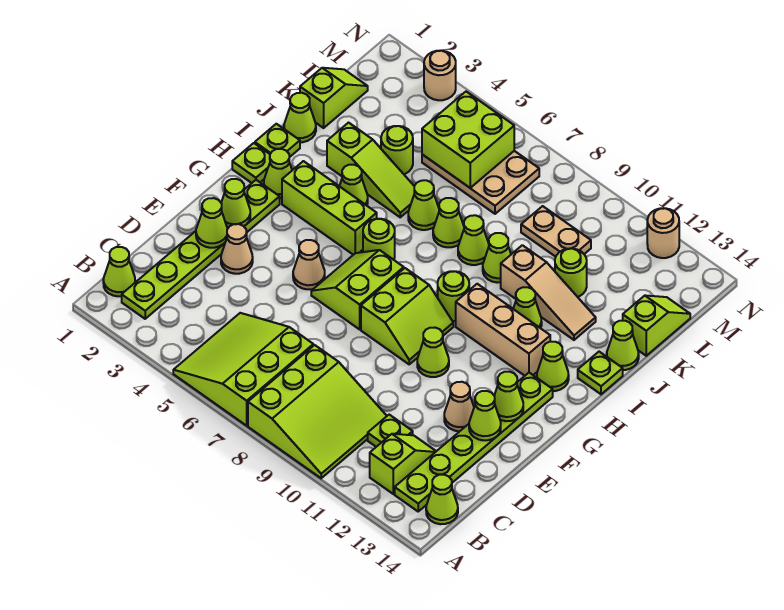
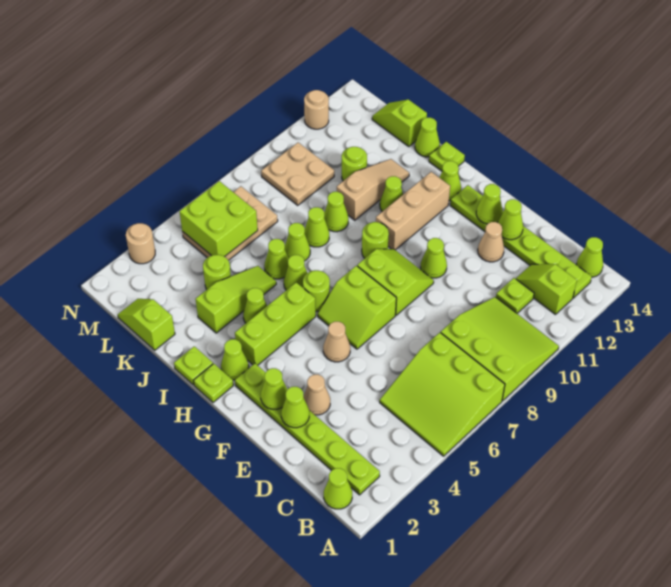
lime cone J1 level 1 -> lime cone I6 level 1
tan plate L9:L10 level 1 -> tan plate L9:M10 level 1

